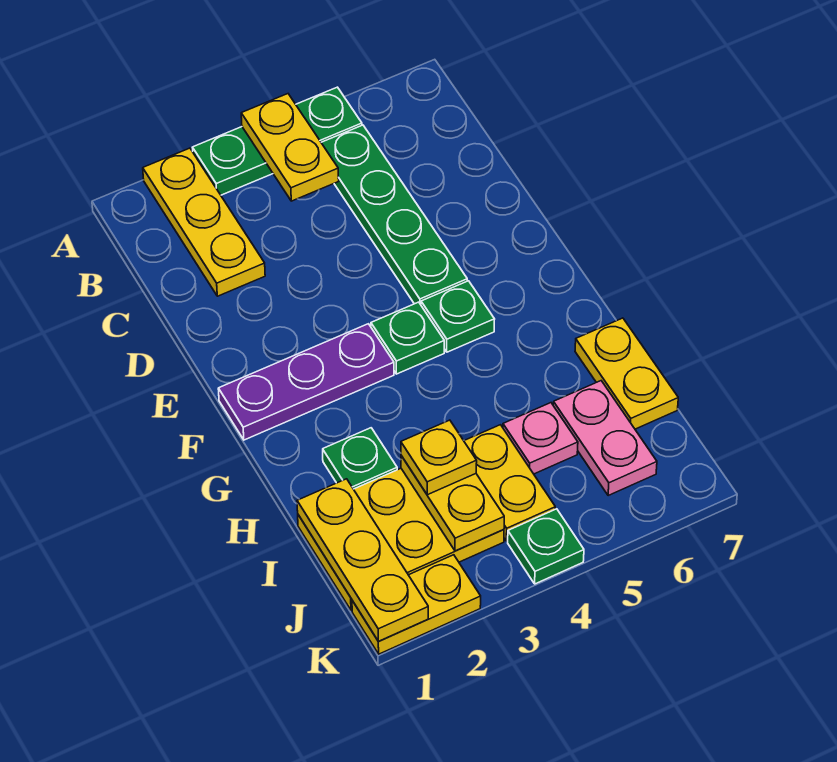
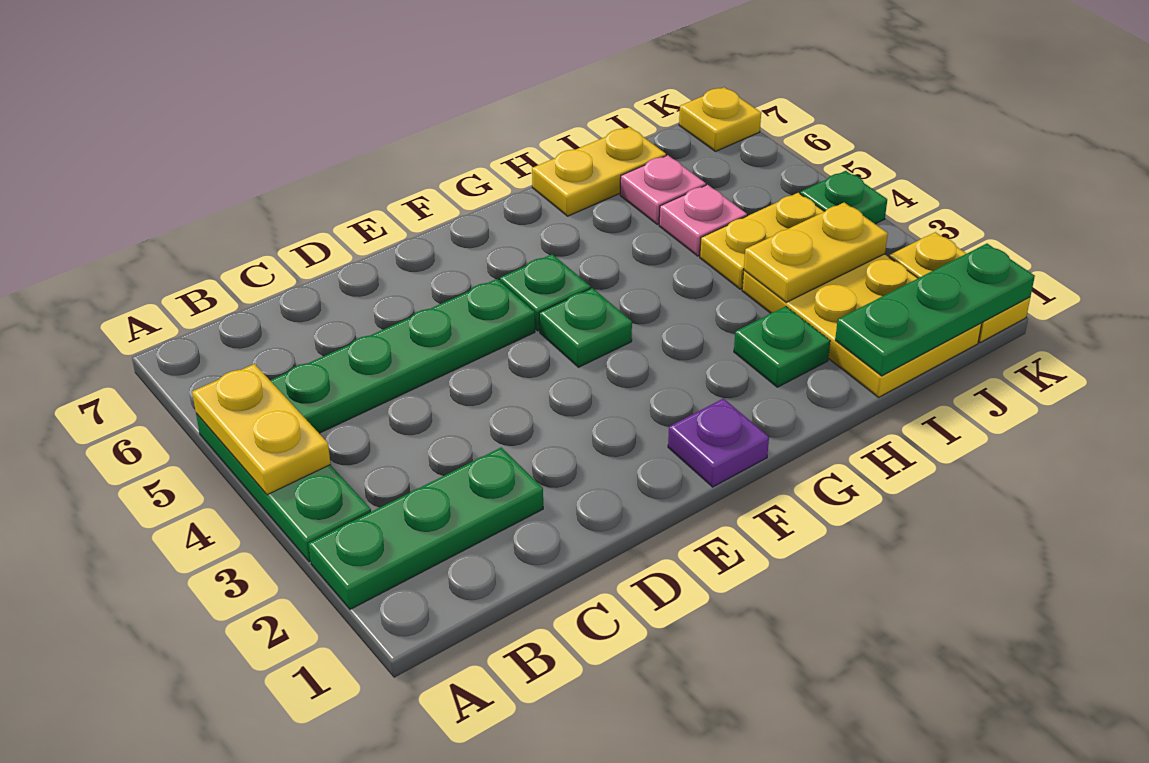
yellow plate A2:C2 level 1 -> green plate A2:C2 level 1
yellow plate A4:B4 level 2 -> yellow plate A4:A5 level 2
purple plate F1:F3 level 1 -> purple plate F1 level 1
yellow plate I1:K1 level 2 -> green plate I1:K1 level 2
yellow plate I3 level 3 -> yellow plate K7 level 1
pink plate I6:J6 level 1 -> pink plate I6 level 1

